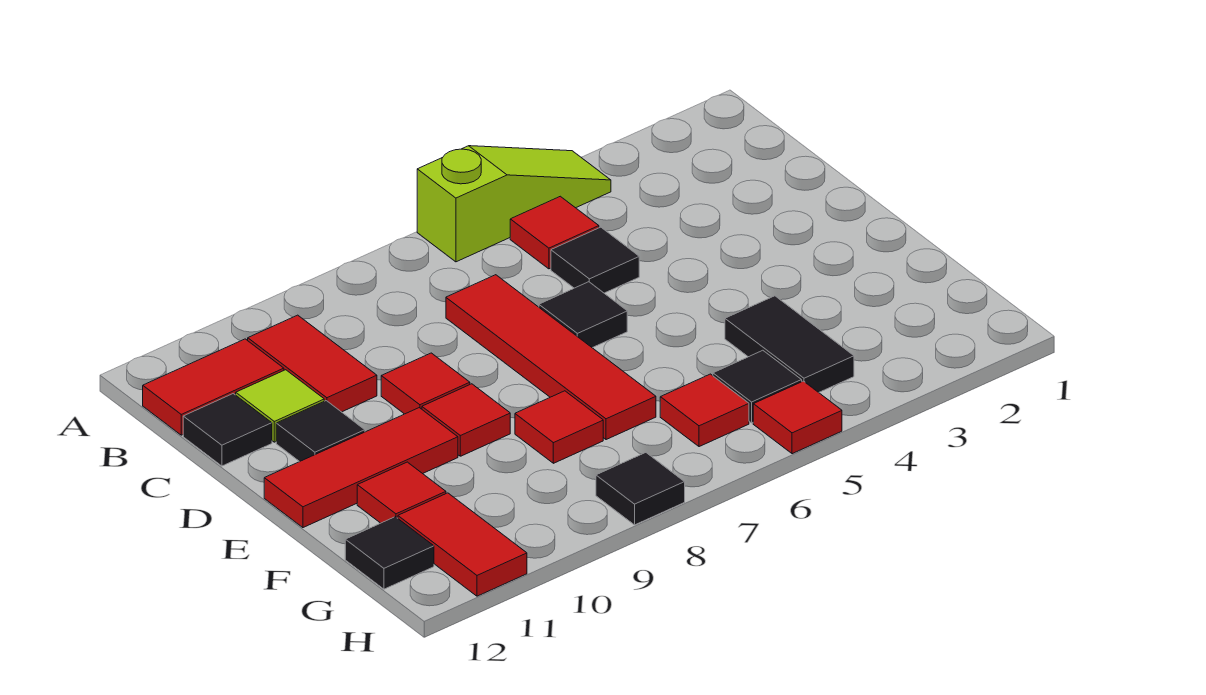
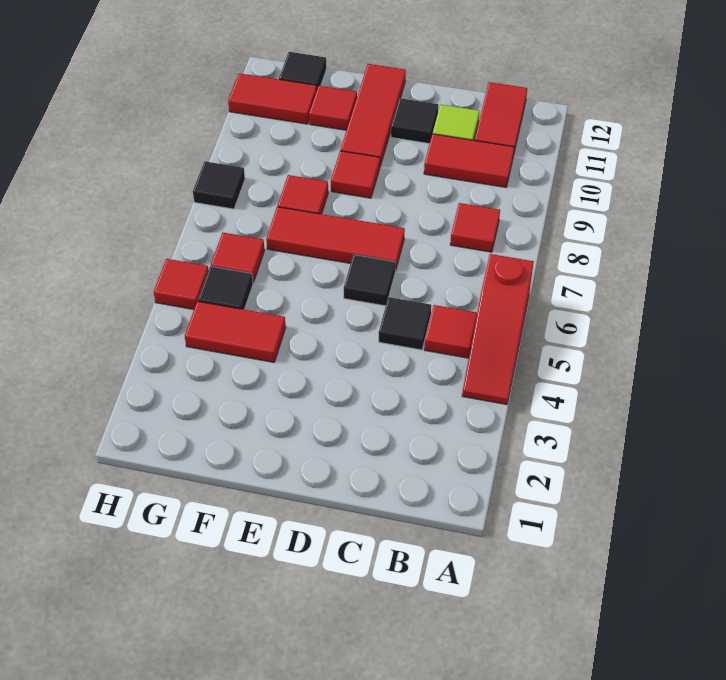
lime slope A4:A6 level 1 top 6 -> red slope A4:A6 level 1 top 6
red tile C7:F7 level 1 -> red tile D7:F7 level 1
black tile C12 level 1 -> none
red tile D9 level 1 -> red tile B8 level 1
black tile F4:G4 level 1 -> red tile F4:G4 level 1

